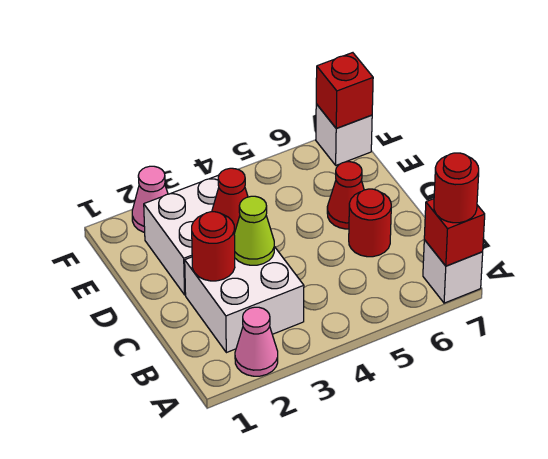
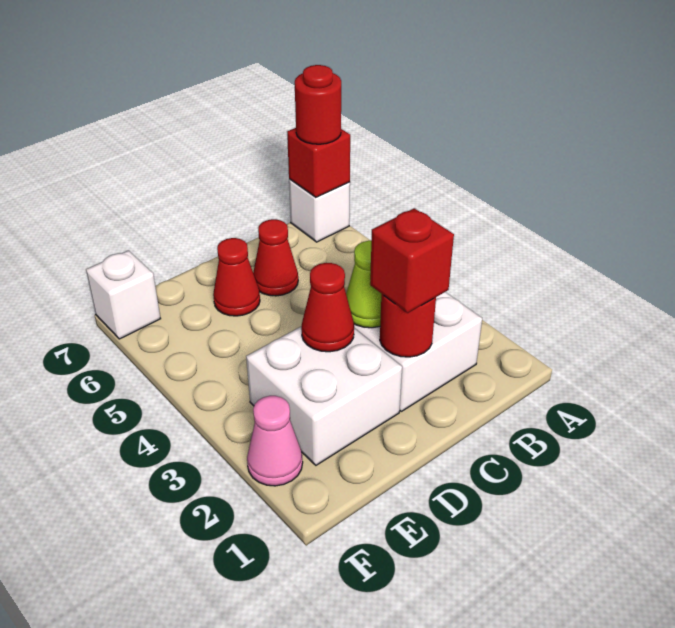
pink cone A2 level 1 -> none
red round brick C6 level 1 -> red cone C6 level 1
red brick F7 level 2 -> red brick C2 level 3

